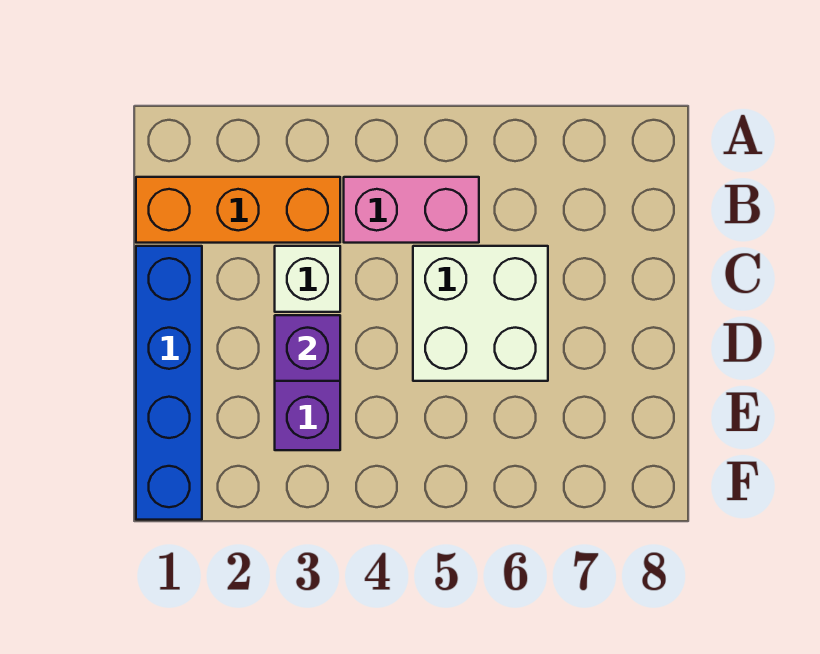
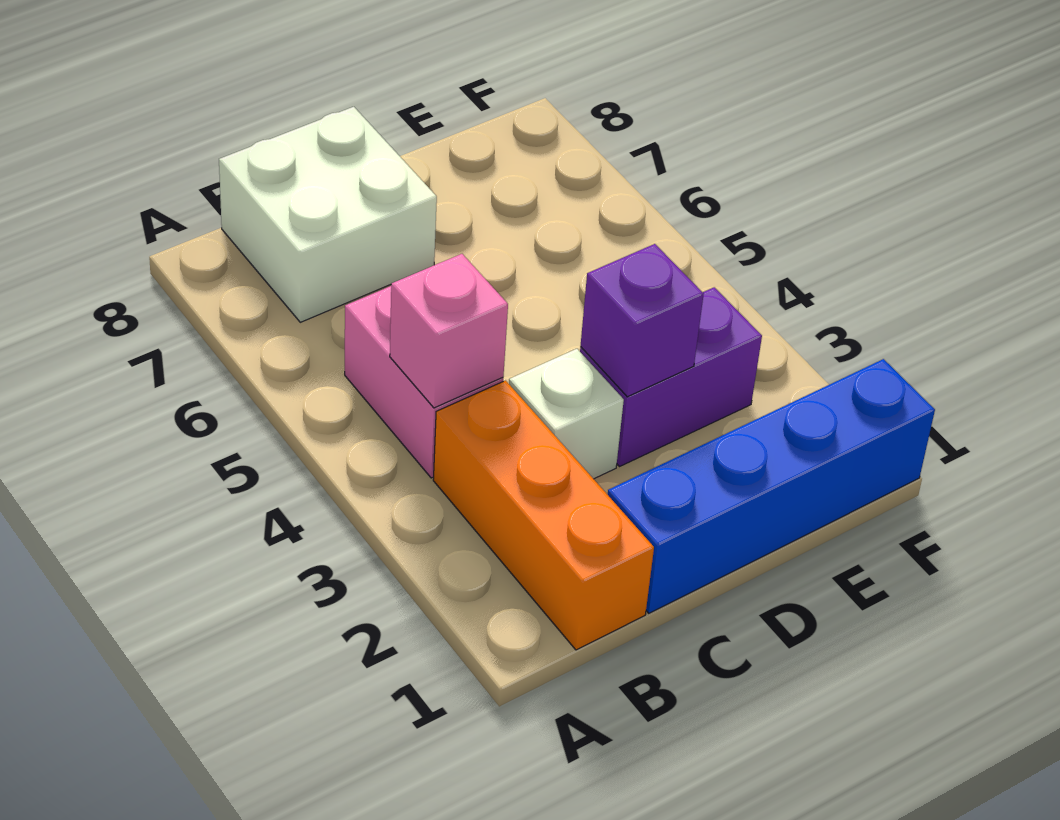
none -> pink brick B4 level 2
white brick C5:D6 level 1 -> white brick B7:C8 level 1

